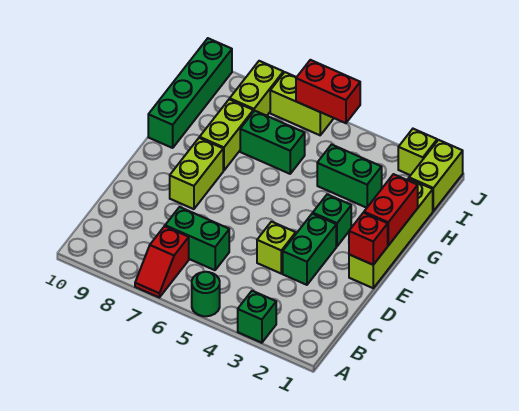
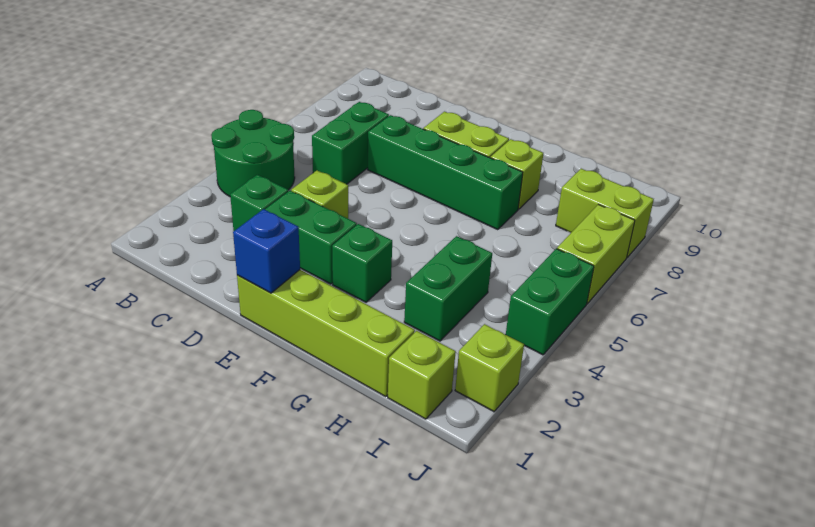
green brick A3 level 1 -> green brick C3 level 1
green round brick A5 level 1 -> green round brick A4:B5 level 1
red slope A7:B7 level 1 top B -> none
red brick E1 level 2 -> blue brick E1 level 2
red brick F1:G1 level 2 -> none
lime brick G8:H8 level 1 -> lime brick G8 level 1
green brick G10:J10 level 1 -> green brick D7:G7 level 1
green brick H6:H7 level 1 -> green brick J4:J5 level 1
lime brick I1:J1 level 1 -> lime brick I1 level 1
red brick J5:J6 level 2 -> none

